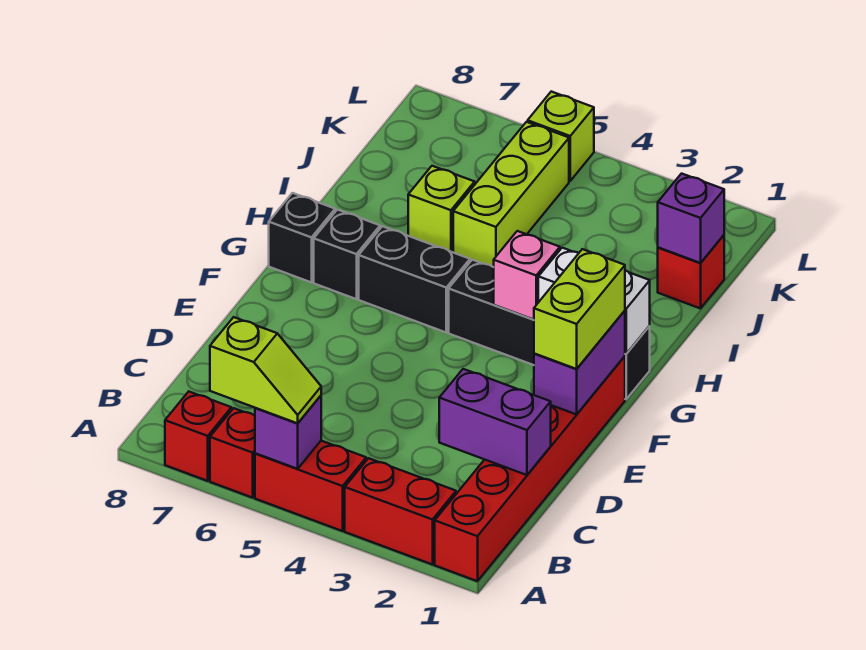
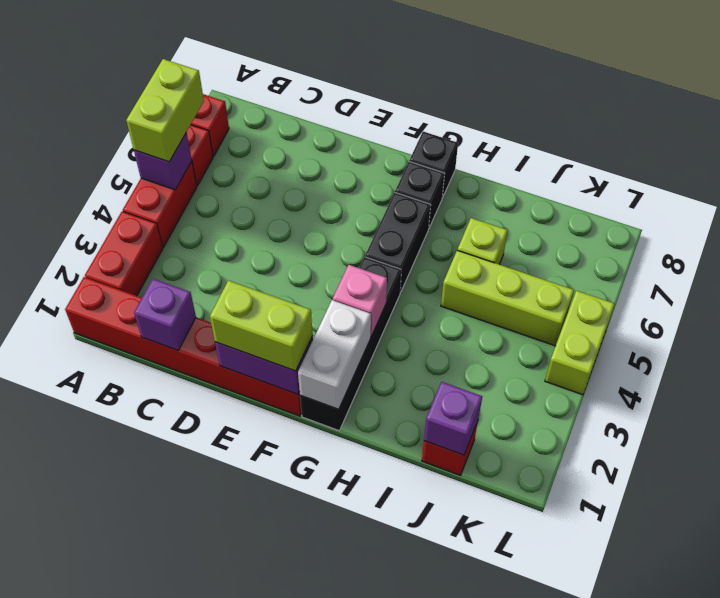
lime slope A5:A6 level 3 top 6 -> lime brick A5:A6 level 3
purple brick C1:C2 level 2 -> purple brick C1 level 2
lime brick L5 level 1 -> lime brick L4:L5 level 1

